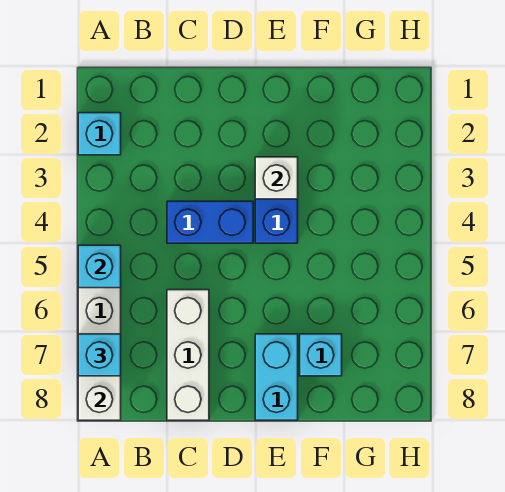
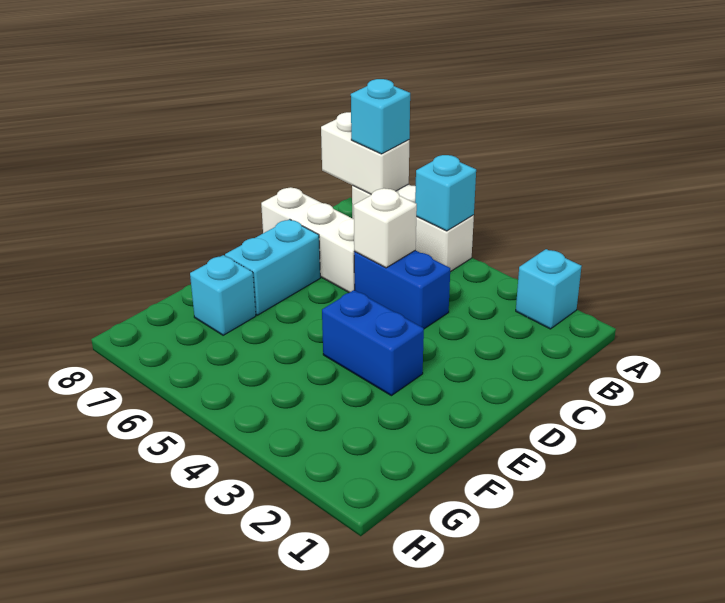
blue brick C4:D4 level 1 -> blue brick C4:C5 level 1
white brick E3 level 2 -> white brick C5 level 2
cyan brick E7:E8 level 1 -> cyan brick D7:E7 level 1

